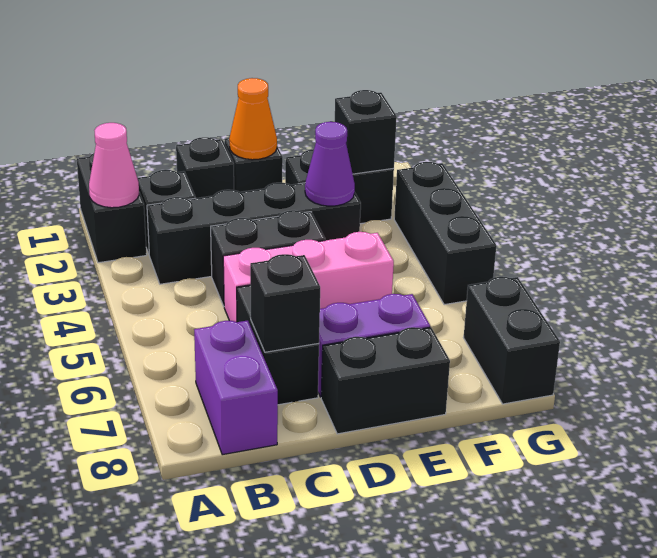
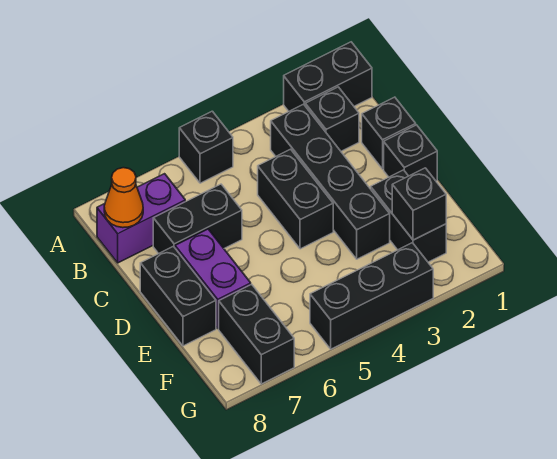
pink cone A2 level 2 -> none
pink brick C5:E5 level 1 -> none
black brick C7 level 2 -> black brick A5 level 1
orange cone D1 level 2 -> orange cone B8 level 2
purple cone E3 level 2 -> none
black brick G7:G8 level 1 -> black brick F7:G7 level 1

